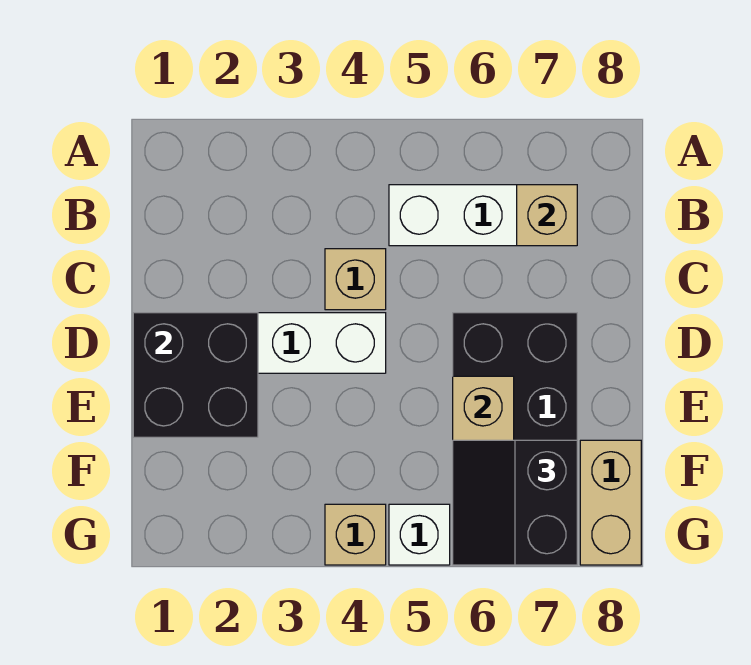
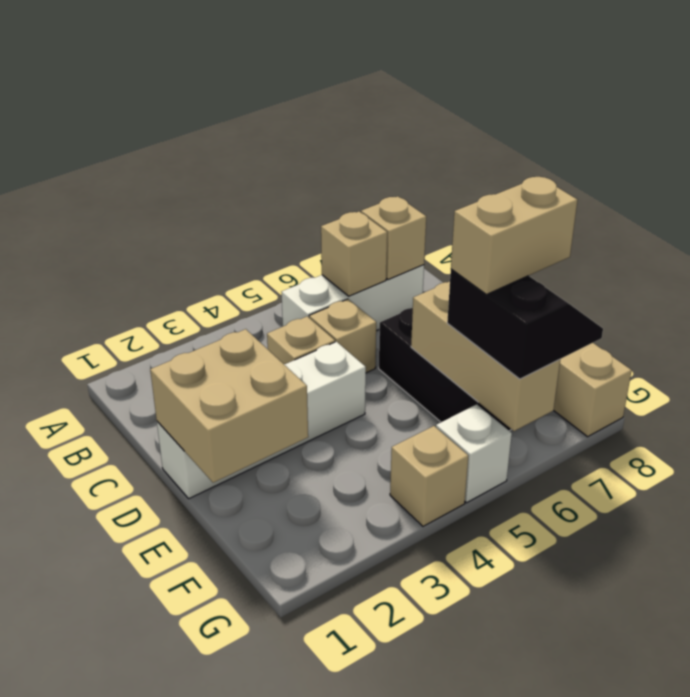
none -> tan brick B6 level 2
none -> tan brick C5 level 1
black brick D1:E2 level 2 -> tan brick D1:E2 level 2
black slope F6:G7 level 3 top 7 -> black slope F6:G7 level 3 top 6
none -> tan brick F6:F7 level 4

